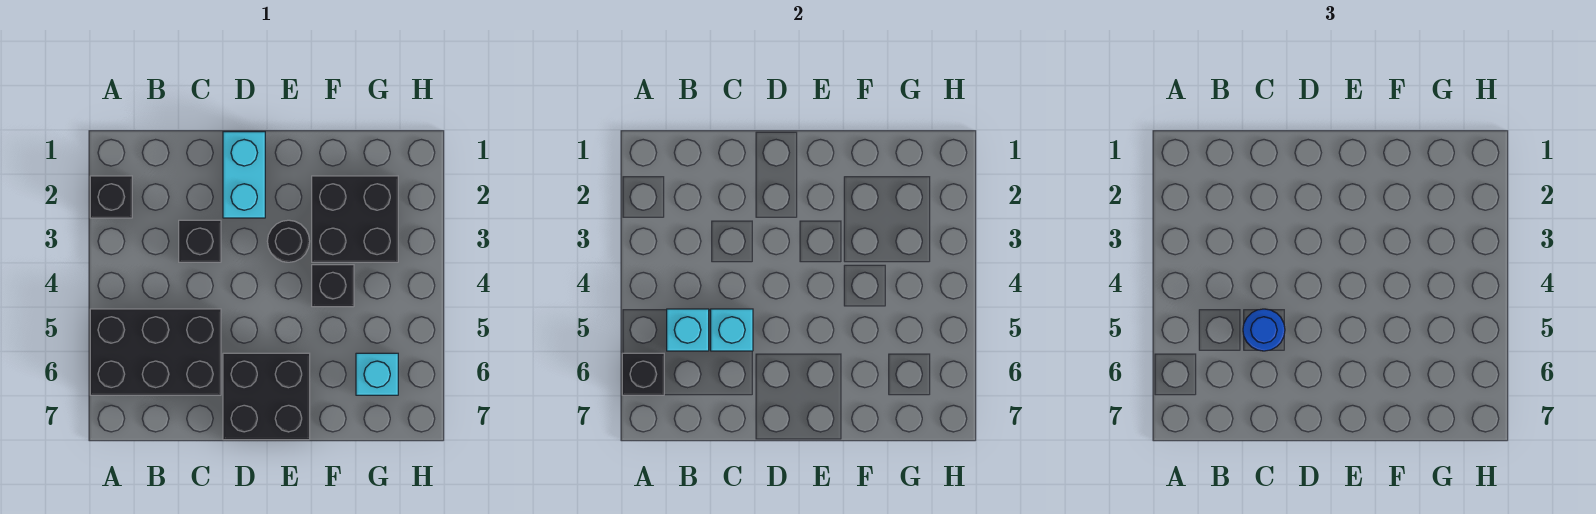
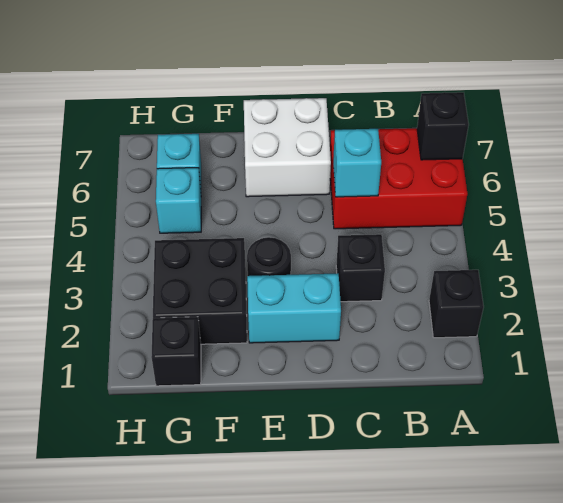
black brick A5:C6 level 1 -> red brick A5:C6 level 1
cyan brick B5 level 2 -> cyan brick G5 level 1
blue round brick C5 level 3 -> none
cyan brick D1:D2 level 1 -> cyan brick D2:E2 level 1
black brick D6:E7 level 1 -> white brick D6:E7 level 1
black brick F4 level 1 -> black brick G1 level 1

